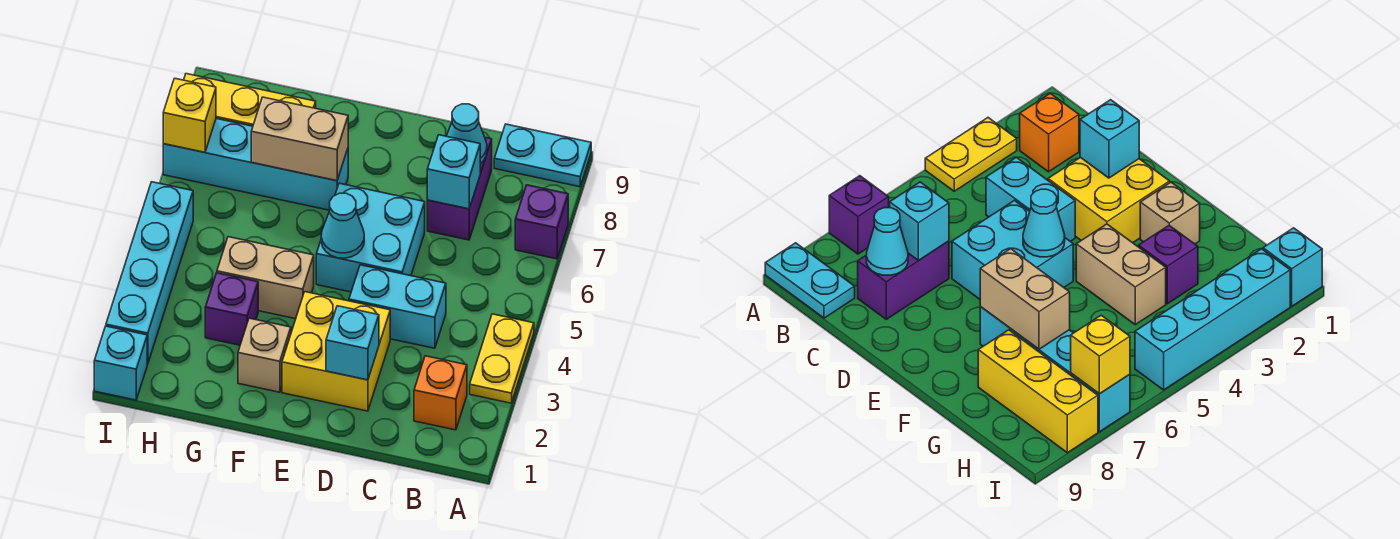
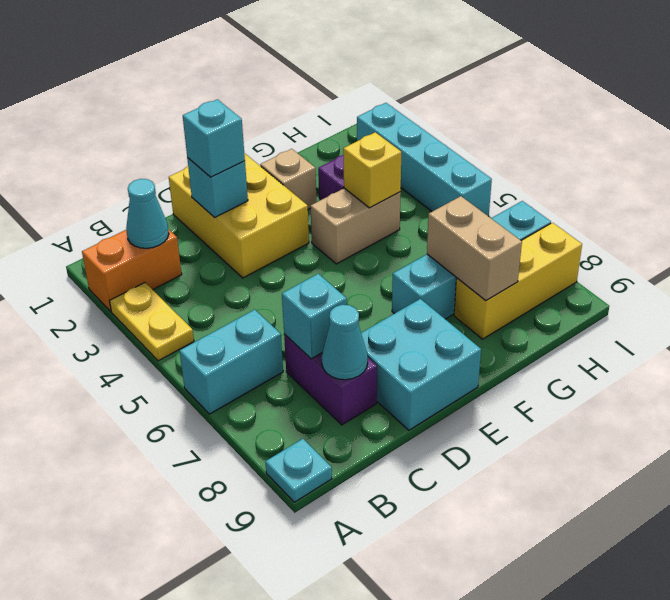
purple brick A7 level 1 -> none
cyan plate A9:B9 level 1 -> cyan plate A9 level 1
orange brick B2 level 1 -> orange brick A2:B2 level 1
cyan brick C4:D4 level 1 -> cyan brick A6:B6 level 1
yellow brick D2:E3 level 1 -> yellow brick D1:E3 level 1
cyan brick D5:E6 level 1 -> cyan brick D8:E9 level 1
cyan cone E5 level 2 -> cyan cone B2 level 2
tan brick F7:G7 level 2 -> tan brick G7:G8 level 2
cyan brick I1 level 1 -> cyan brick D2 level 3
yellow brick I7 level 2 -> yellow brick G4 level 2

